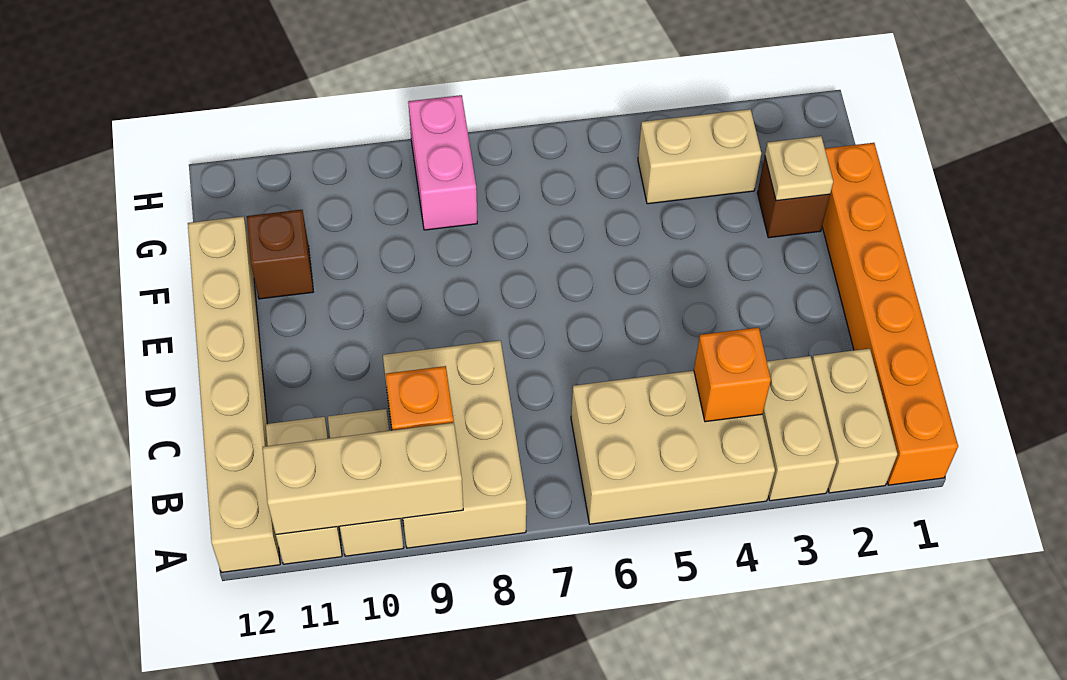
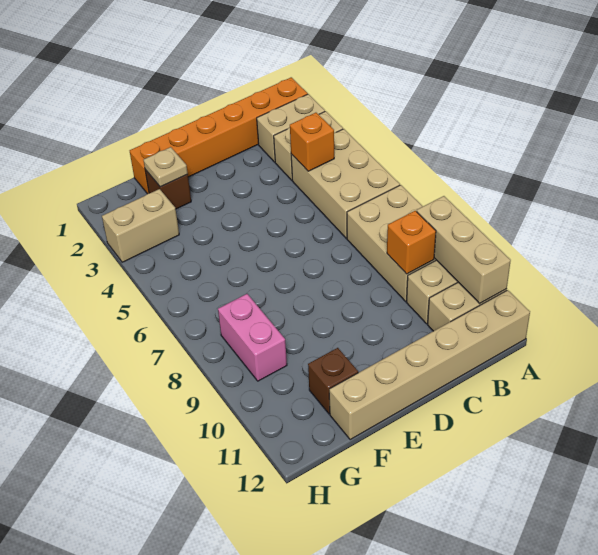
tan brick A8:C9 level 1 -> tan brick A7:B9 level 1
tan brick G3:G4 level 1 -> tan brick G3:H3 level 1
pink brick G8:H8 level 1 -> pink brick G8:G9 level 1

